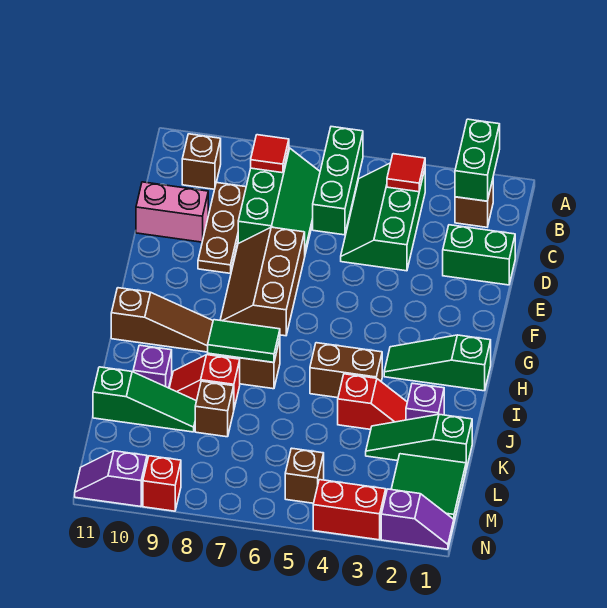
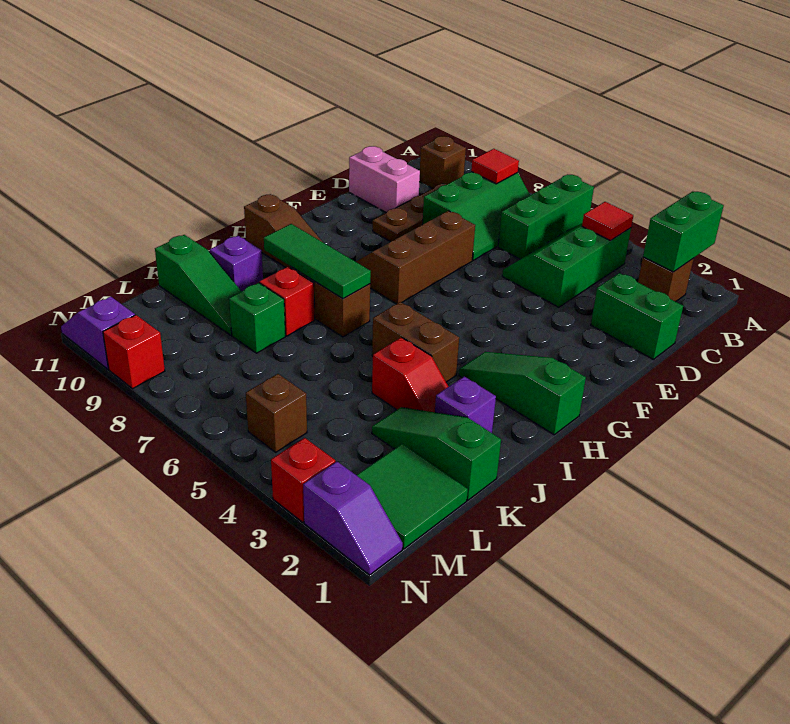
green tile I7:I8 level 2 -> green tile I7:I9 level 2
brown brick K8 level 1 -> green brick K8 level 1
red brick N3:N4 level 1 -> red brick N3 level 1

